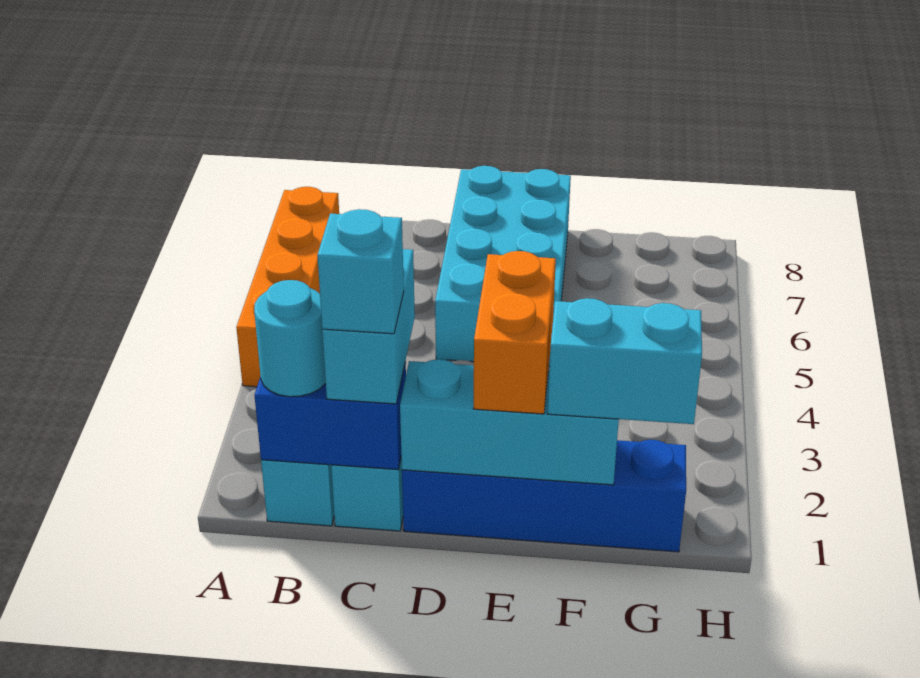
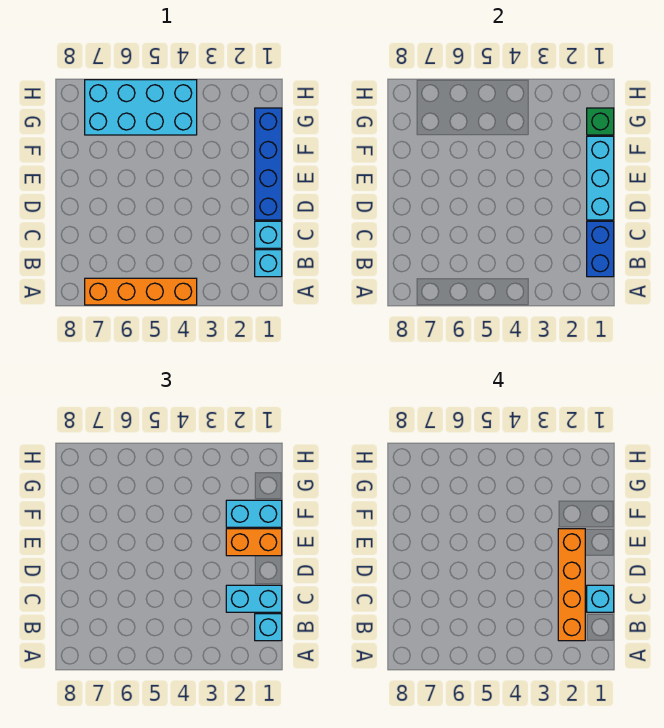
cyan round brick B1 level 3 -> cyan brick B1 level 3
none -> orange brick B2:E2 level 4
cyan brick D5:E8 level 1 -> cyan brick G4:H7 level 1
cyan brick F1:G1 level 3 -> cyan brick F1:F2 level 3
none -> green brick G1 level 2

